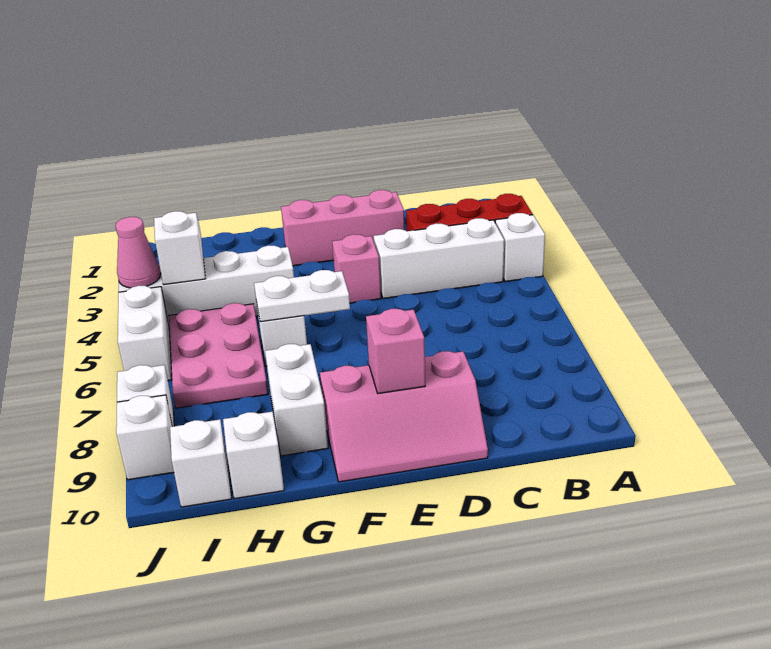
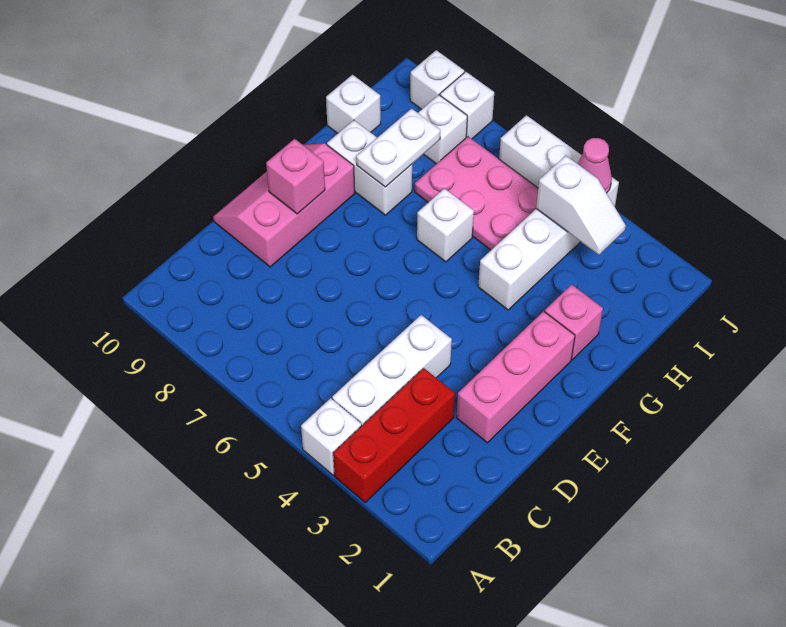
pink brick E4 level 1 -> pink brick G2 level 1
white plate F6:G6 level 2 -> white plate G8:H8 level 2
white brick I10 level 1 -> white brick I8 level 1

